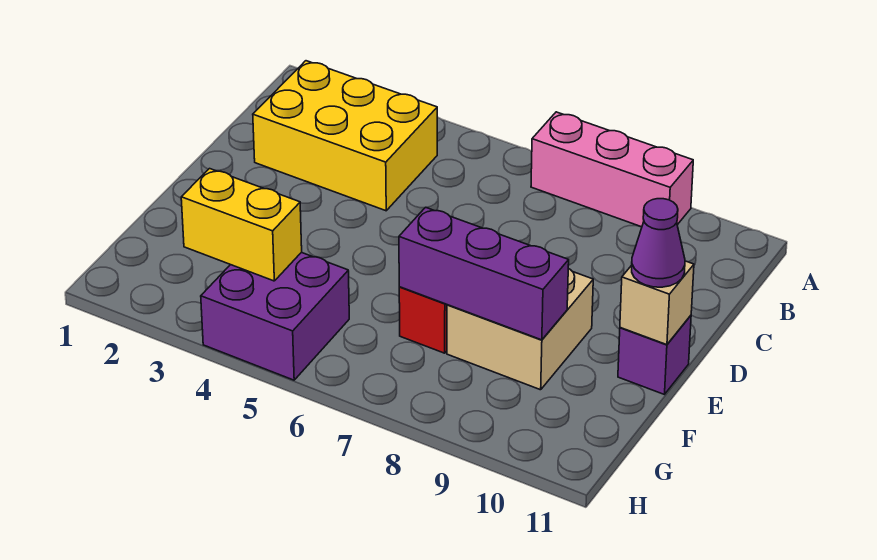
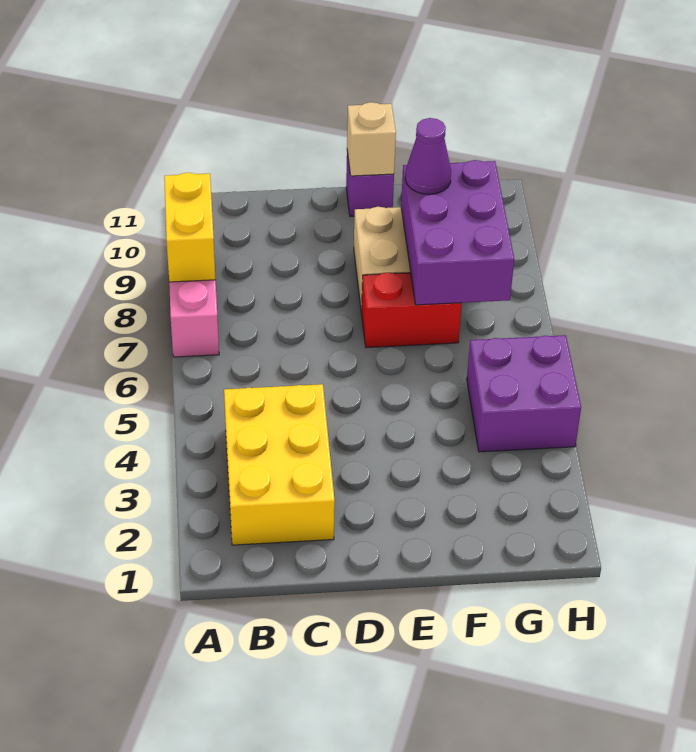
purple cone E11 level 3 -> purple cone F9 level 3
purple brick F7:F9 level 2 -> purple brick F7:G9 level 2
yellow brick G3:G4 level 2 -> yellow brick A8:A9 level 2

